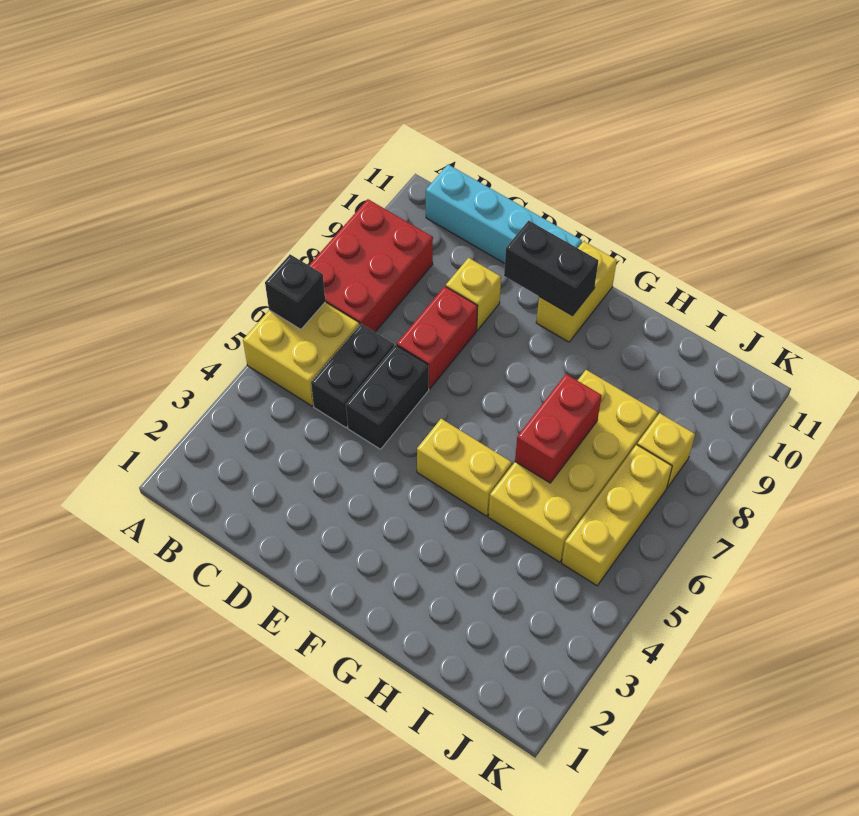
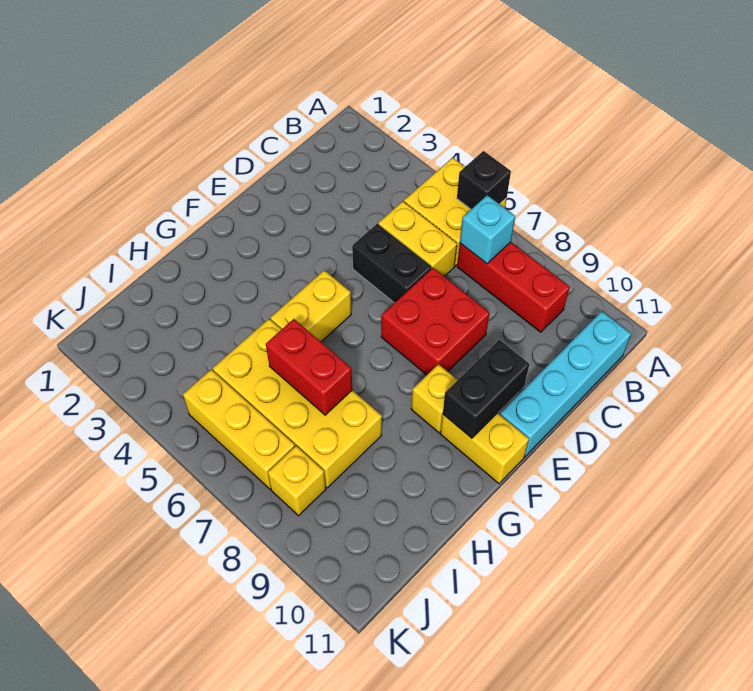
red brick A7:B9 level 1 -> red brick B7:B9 level 1
none -> cyan brick B7 level 2
black brick C5:C6 level 1 -> yellow brick C5:C6 level 1
red brick D7:D8 level 1 -> red brick D7:E8 level 1
yellow brick D9 level 1 -> yellow brick F9 level 1

